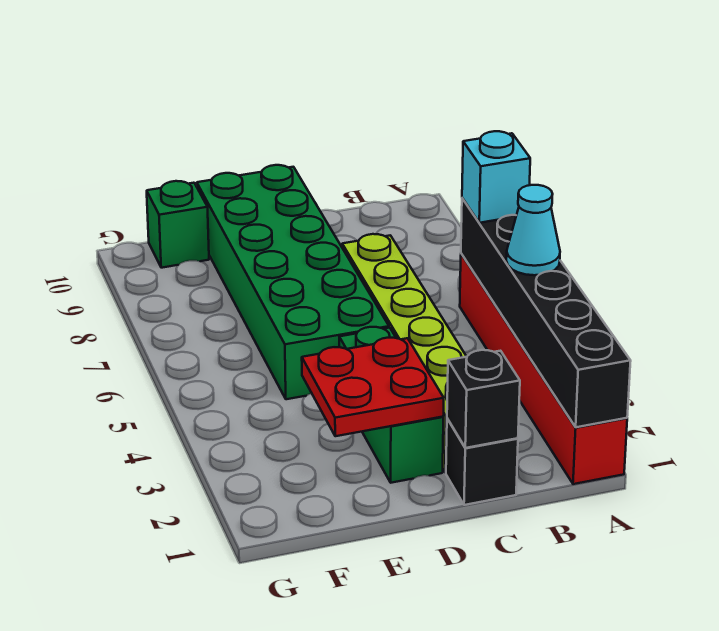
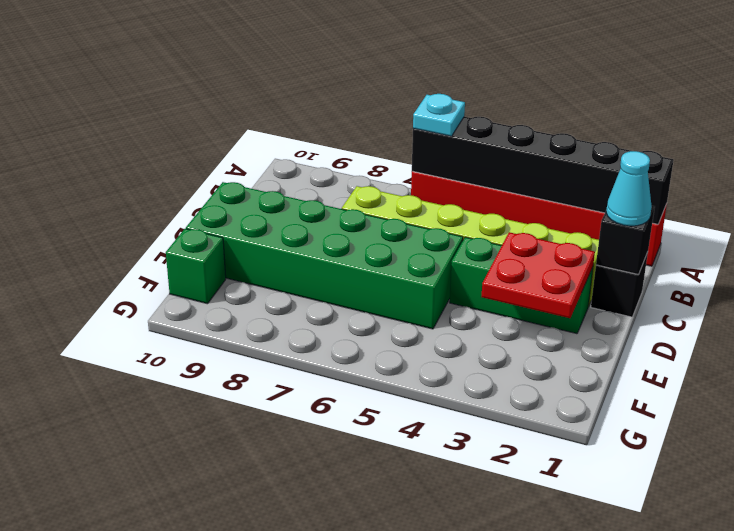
cyan cone A4 level 3 -> cyan cone C1 level 3
cyan brick A6 level 3 -> cyan plate A6 level 3

